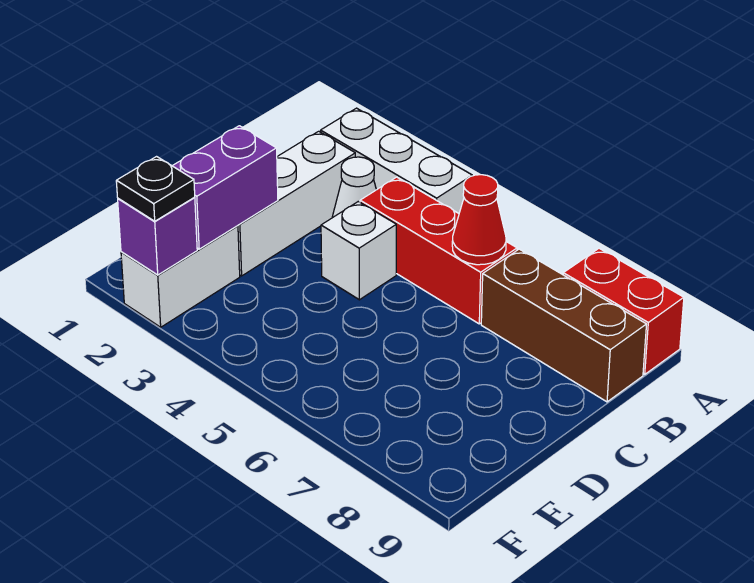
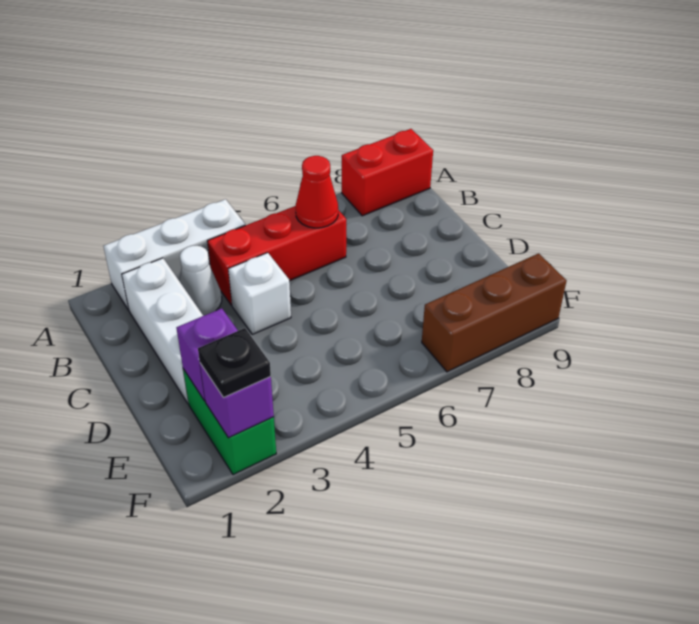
brown brick B7:B9 level 1 -> brown brick F7:F9 level 1
purple brick D2:E2 level 2 -> purple brick E2 level 2
white brick E2:F2 level 1 -> green brick E2:F2 level 1

